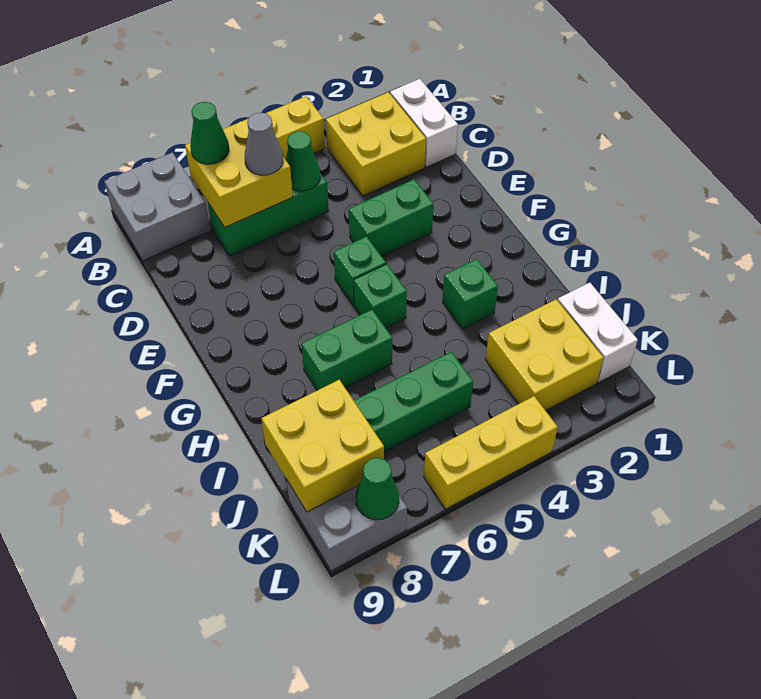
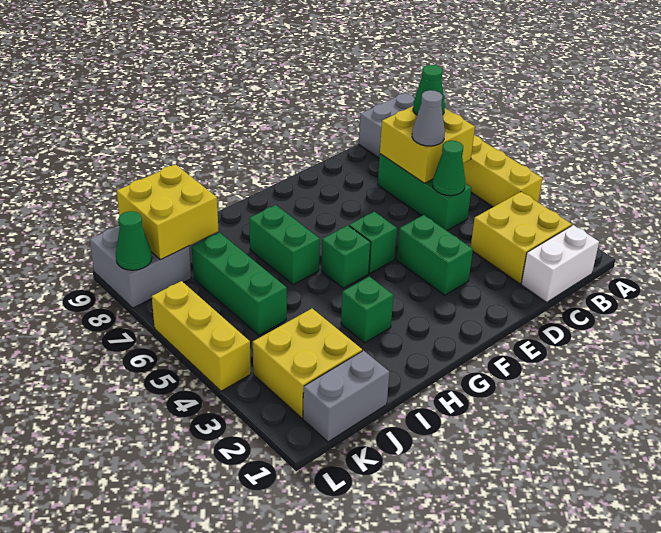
white brick J1:K1 level 1 -> grey brick J1:K1 level 1

